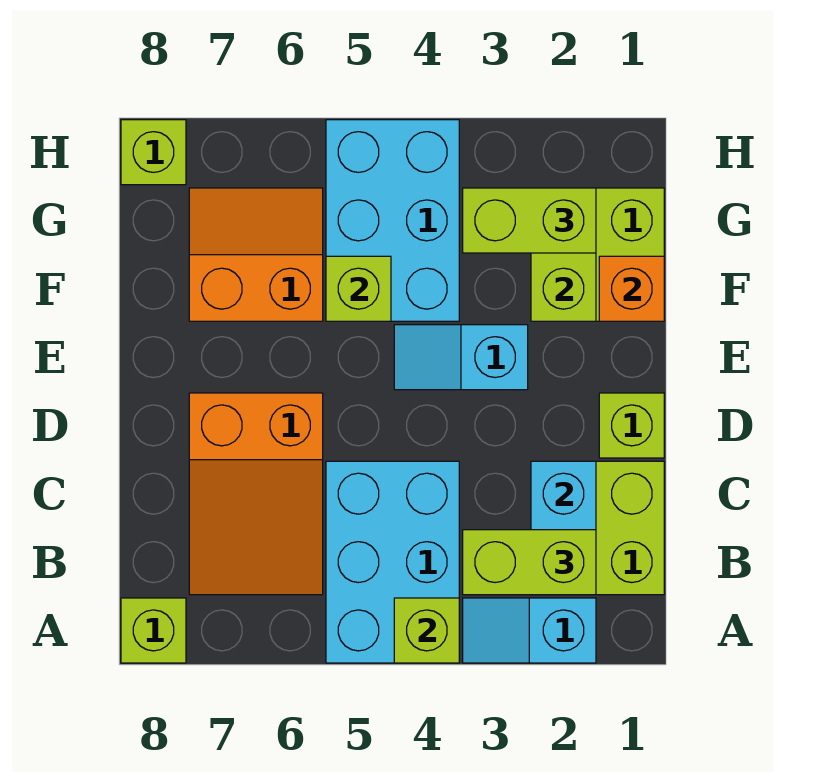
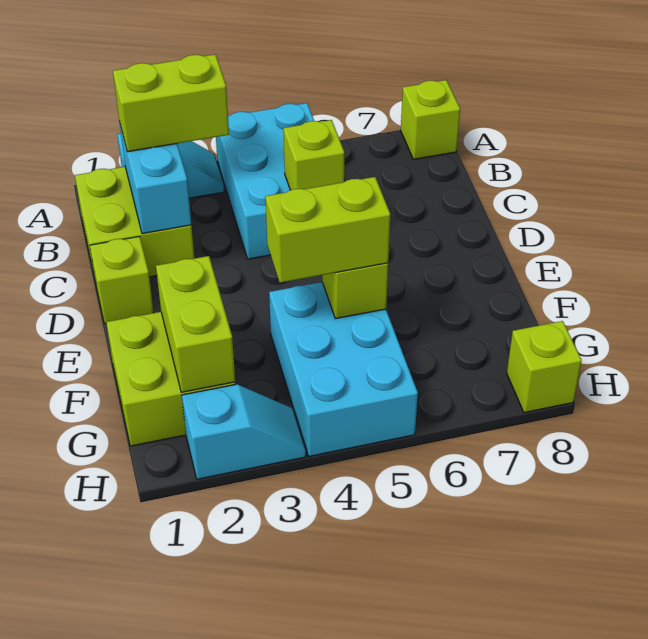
lime brick A4 level 2 -> lime brick C5 level 2
orange slope B6:D7 level 1 top D -> none
cyan slope E3:E4 level 1 top 3 -> cyan slope H2:H3 level 1 top 2
orange brick F1 level 2 -> none
orange slope F6:G7 level 1 top F -> none
lime brick G2:G3 level 3 -> lime brick F4:F5 level 3

